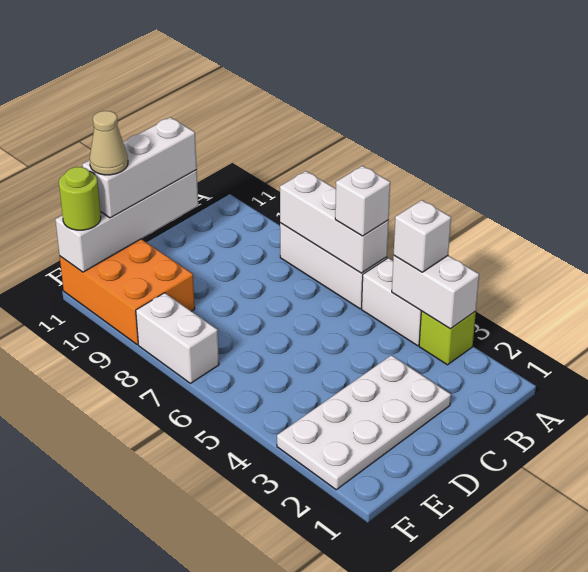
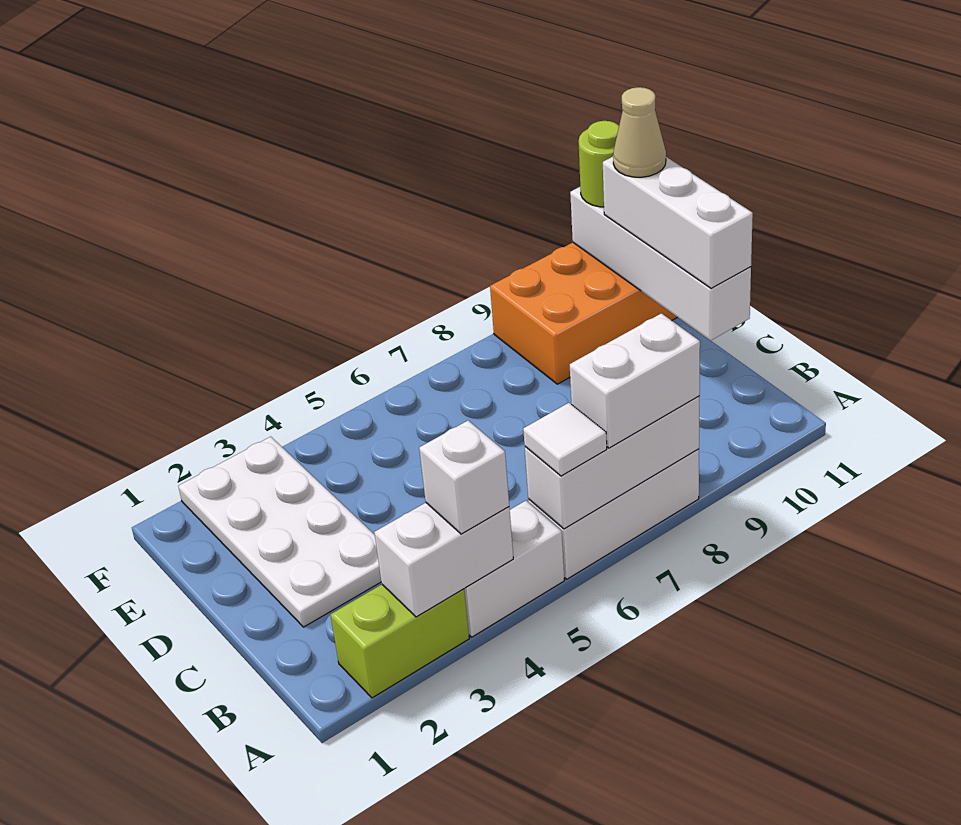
lime brick A3 level 1 -> lime brick A2:A3 level 1
white brick A6 level 3 -> white tile A6 level 3
white brick F7:F8 level 1 -> white brick A7:A8 level 3

